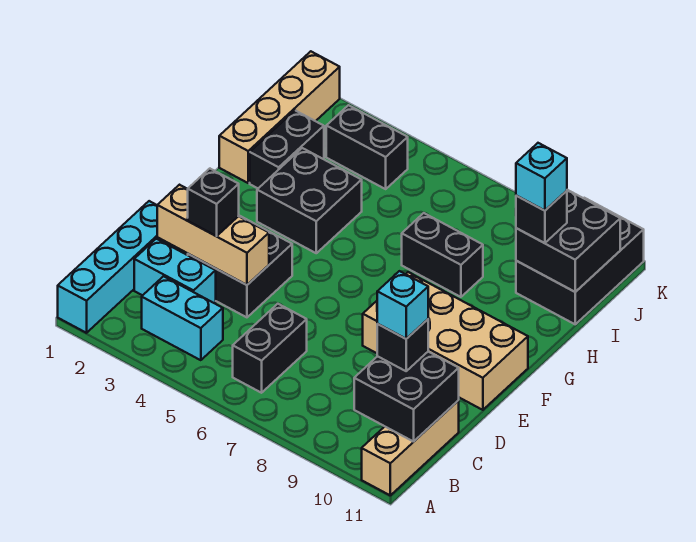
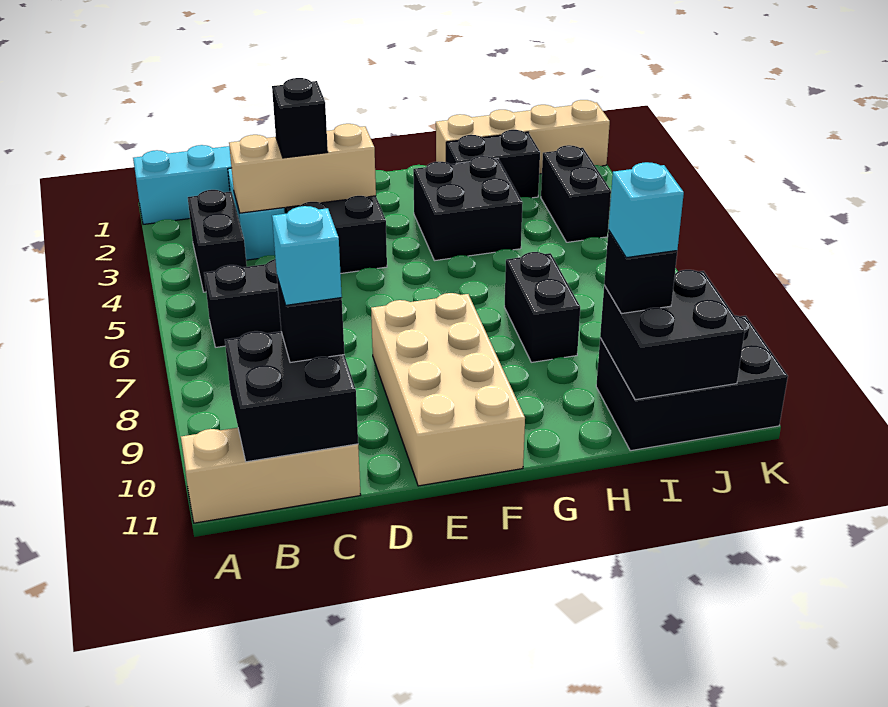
cyan brick B3:B4 level 1 -> black brick B3:B4 level 1
tan brick D2:D4 level 2 -> tan brick C3:E3 level 2

